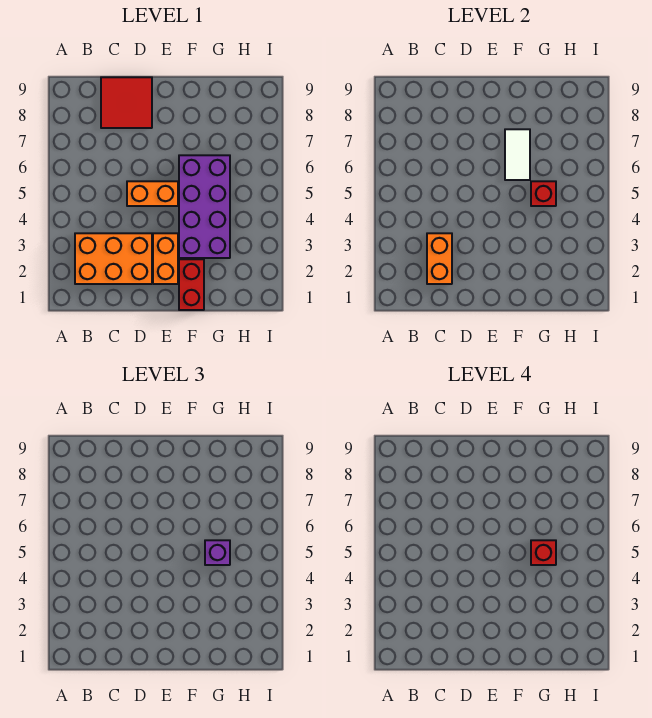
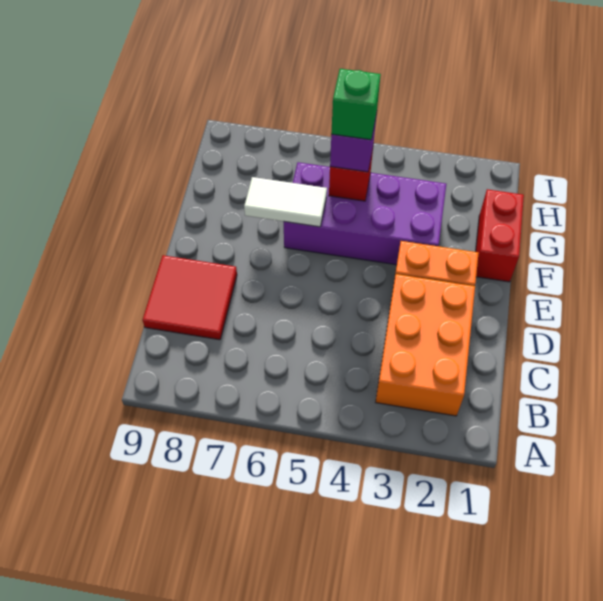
orange brick C2:C3 level 2 -> none
orange brick D5:E5 level 1 -> none
red brick F1:F2 level 1 -> red brick F1:G1 level 1
red brick G5 level 4 -> green brick G5 level 4

